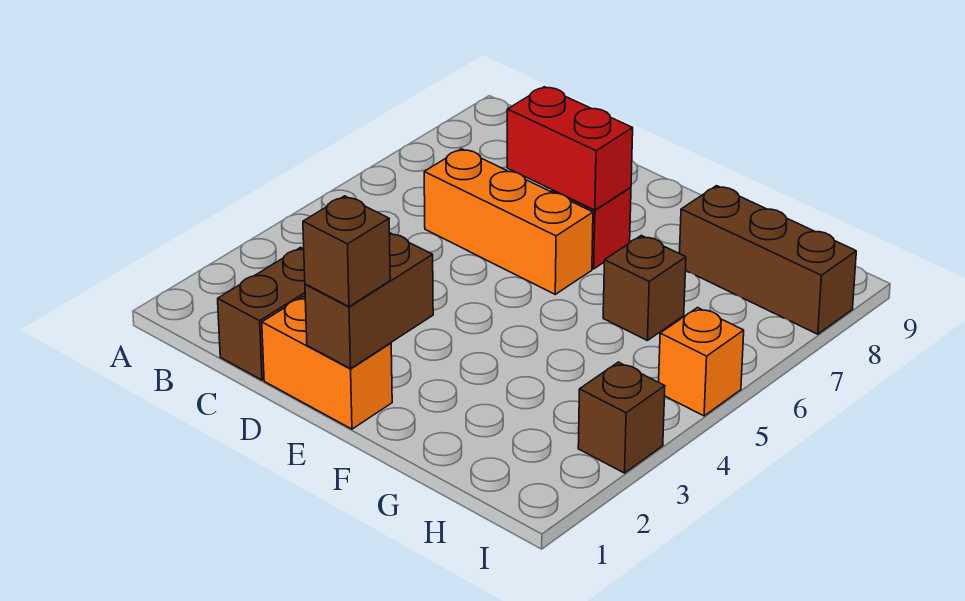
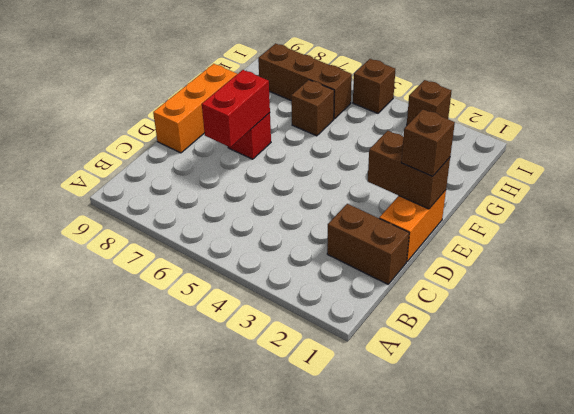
orange brick C6:E6 level 1 -> orange brick D9:F9 level 1
brown brick G8:I8 level 1 -> brown brick H6:H8 level 1
orange brick I5 level 1 -> brown brick I5 level 1

